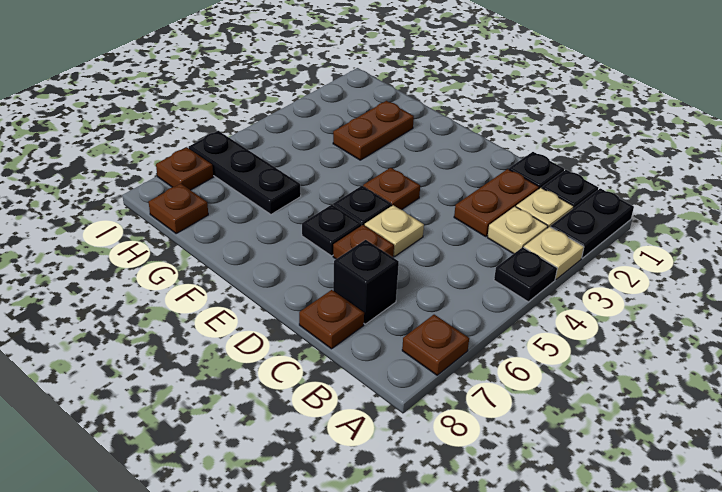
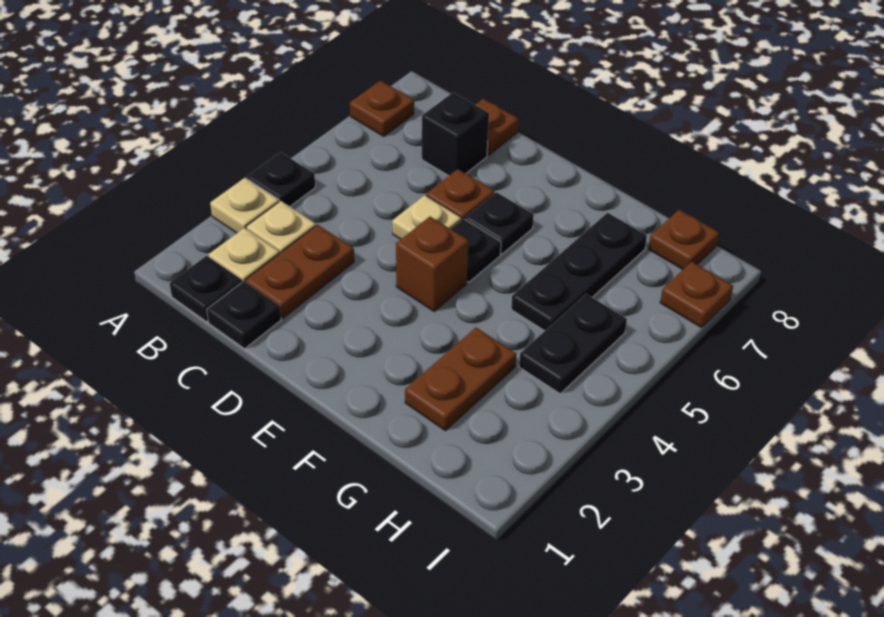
black plate A1:A2 level 1 -> black plate H4:H5 level 1
brown plate E4 level 1 -> brown brick E4 level 1
black plate G6:I6 level 1 -> black plate G5:G7 level 1

